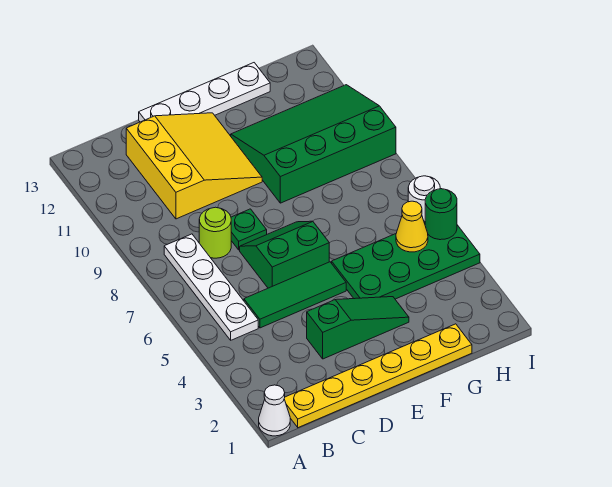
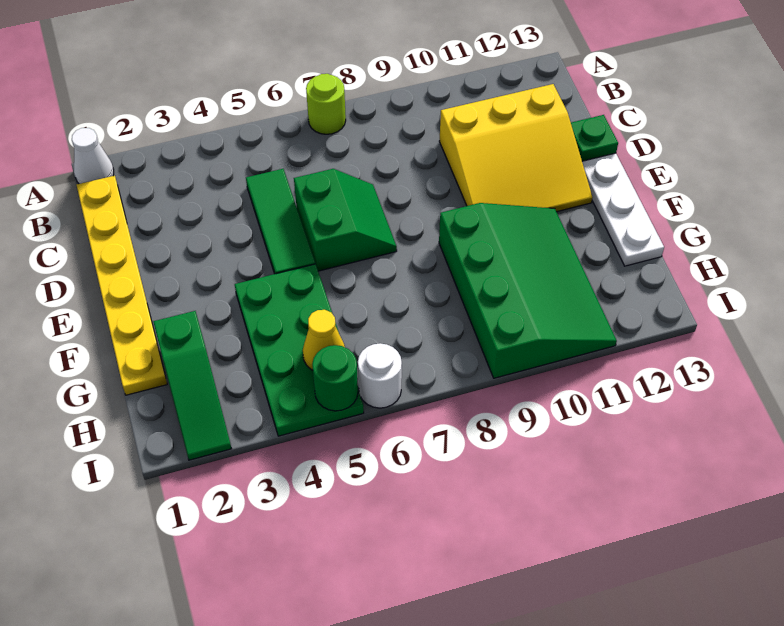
white plate B5:B8 level 1 -> none
lime round brick C8 level 1 -> lime round brick A7 level 1
green slope D3:F3 level 1 top D -> green slope G2:I2 level 1 top G
green plate D8 level 1 -> green plate D13 level 2

